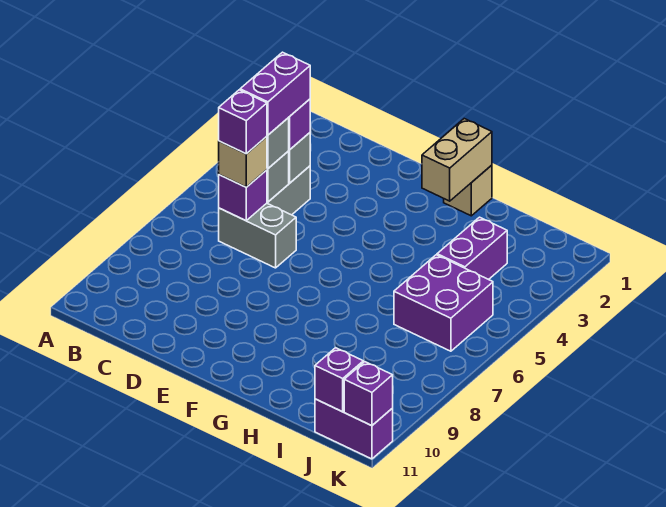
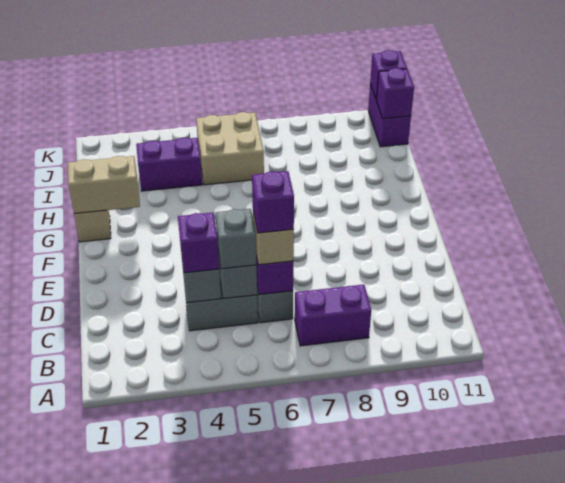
purple brick C4:C5 level 4 -> purple brick B7:B8 level 1
purple brick I5:J6 level 1 -> tan brick I5:J6 level 1

